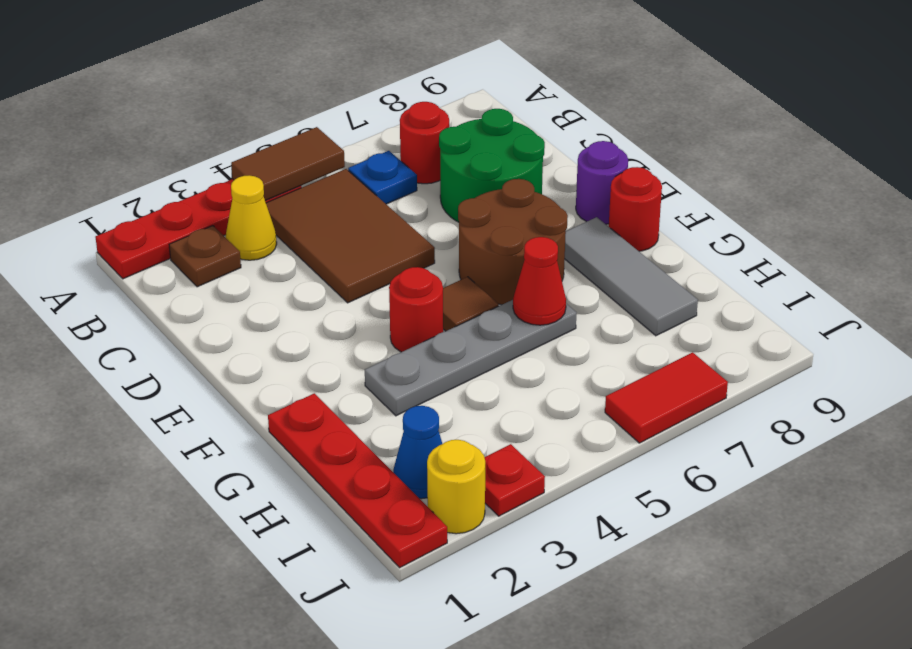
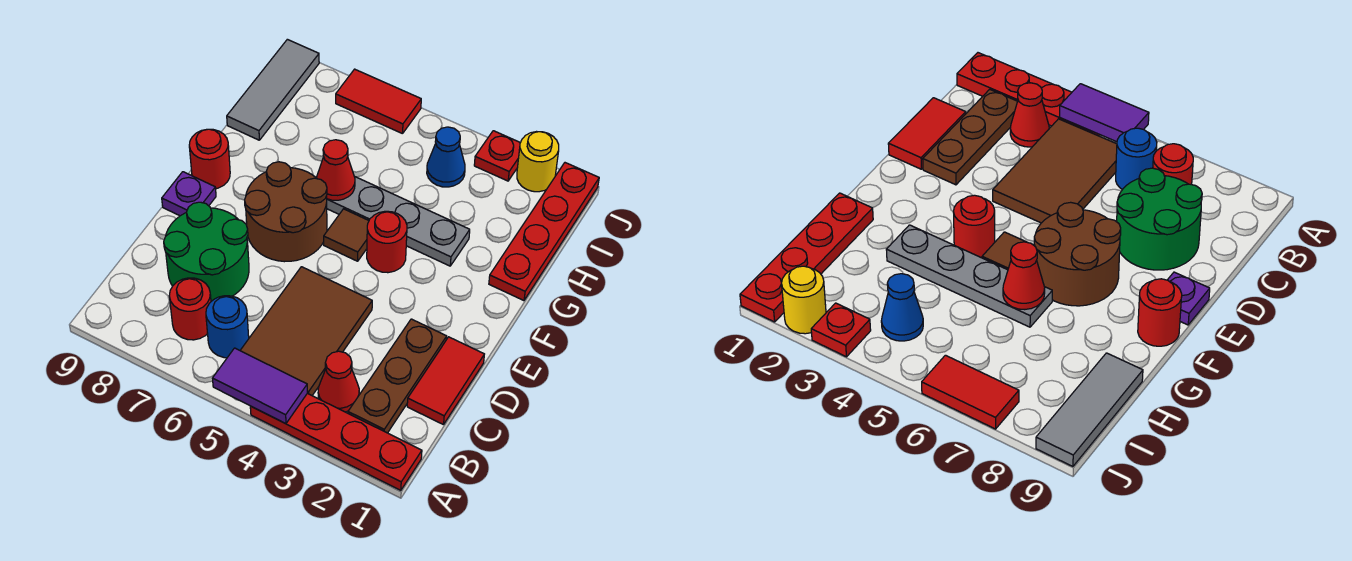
brown tile A4:A5 level 2 -> purple tile A4:A5 level 2
brown plate B2 level 1 -> brown plate B2:D2 level 1
yellow cone B3 level 1 -> red cone B3 level 1
blue plate B6 level 1 -> blue round brick B6 level 1
none -> red tile C1:D1 level 1
purple round brick E9 level 1 -> purple plate E9 level 1
grey tile F8:H8 level 1 -> grey tile H9:J9 level 1
blue cone I2 level 1 -> blue cone I4 level 1

